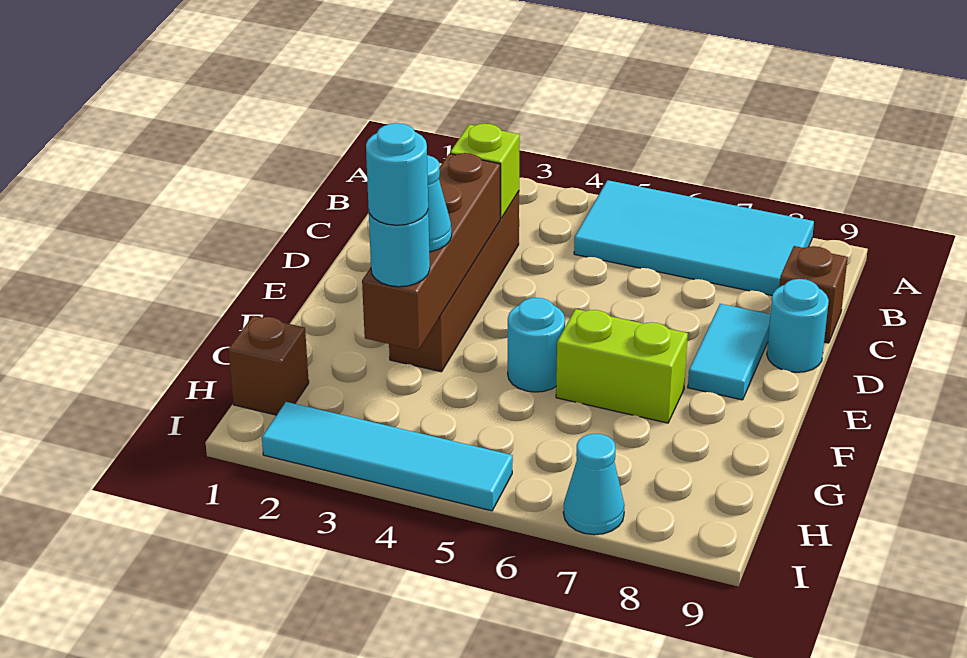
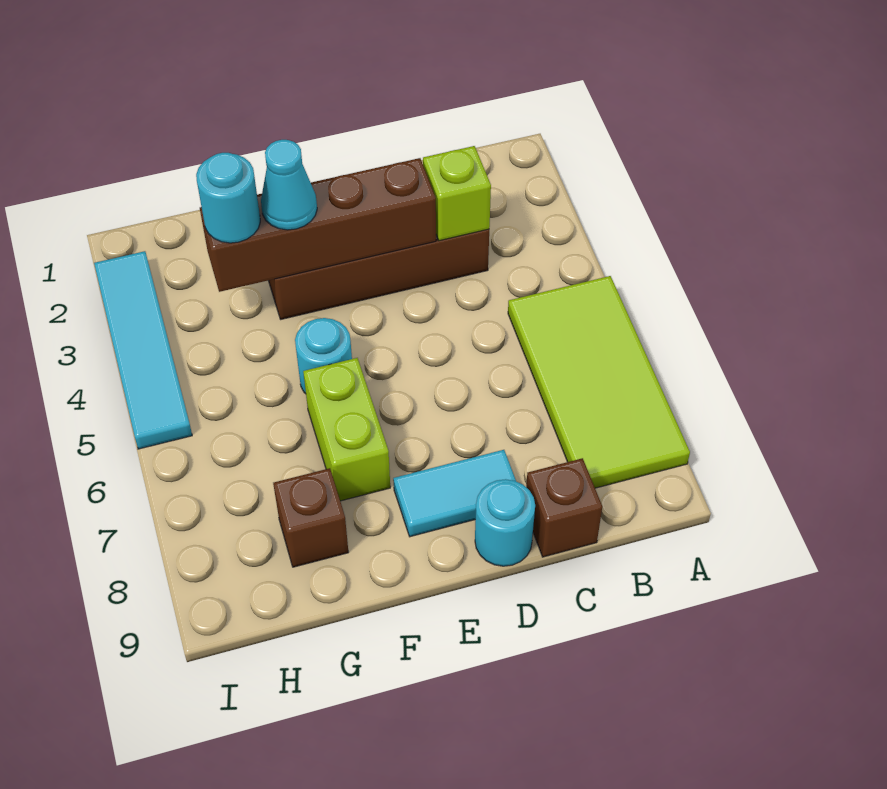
cyan tile A5:B8 level 1 -> lime tile A5:B8 level 1
cyan round brick G3 level 4 -> none
brown brick H1 level 1 -> brown brick G8 level 1
cyan cone I7 level 1 -> none

